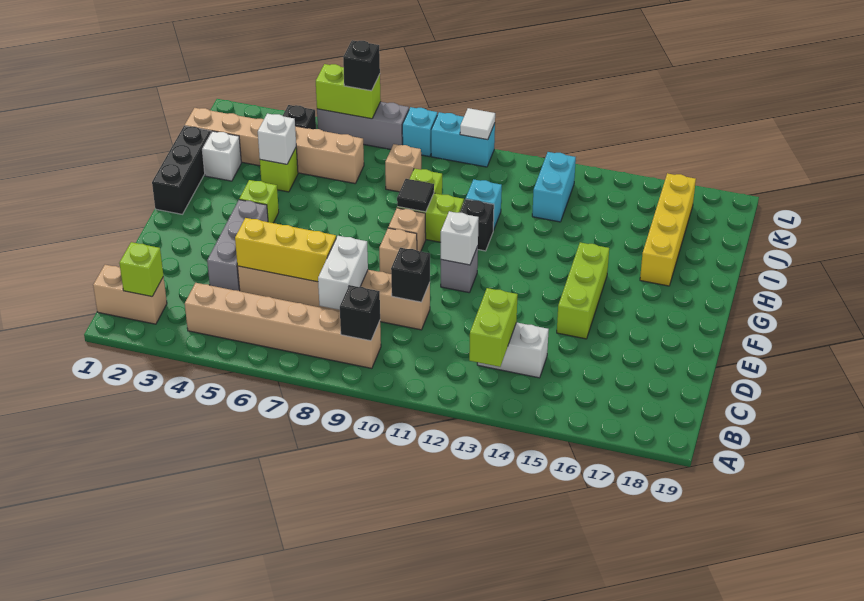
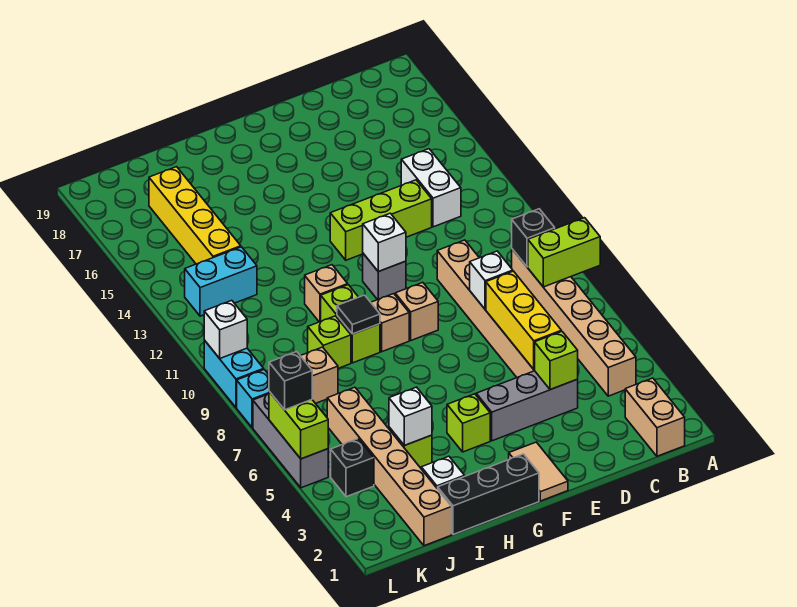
lime brick B2 level 2 -> lime brick D4 level 2
lime brick B13:C13 level 2 -> lime brick A8:B8 level 2
white brick C8:D8 level 2 -> white brick D8 level 2
black brick D10 level 2 -> none
lime brick E15:G15 level 1 -> lime brick D13:F13 level 1
none -> tan tile F1:F2 level 1
black brick H11 level 1 -> tan brick H11 level 1
yellow brick H17:K17 level 1 -> yellow brick J14:J17 level 1
cyan brick I11 level 1 -> none
white tile L10 level 2 -> white brick L10 level 2

